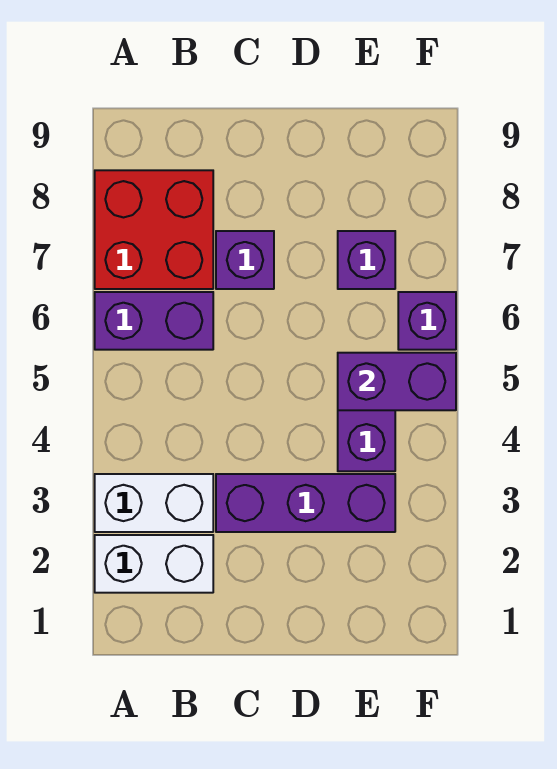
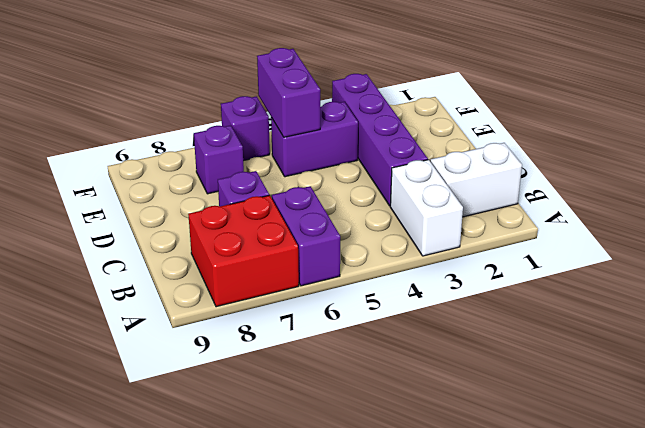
white brick A2:B2 level 1 -> white brick B1:B2 level 1
purple brick C3:E3 level 1 -> purple brick C3:F3 level 1

